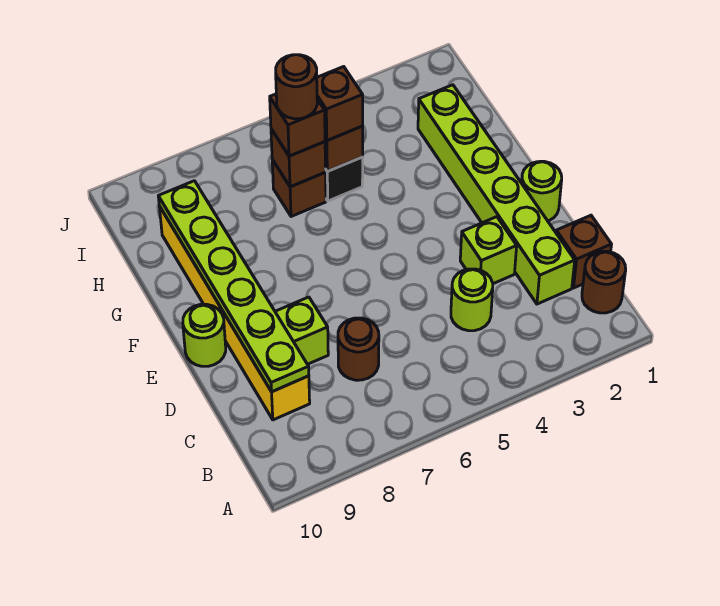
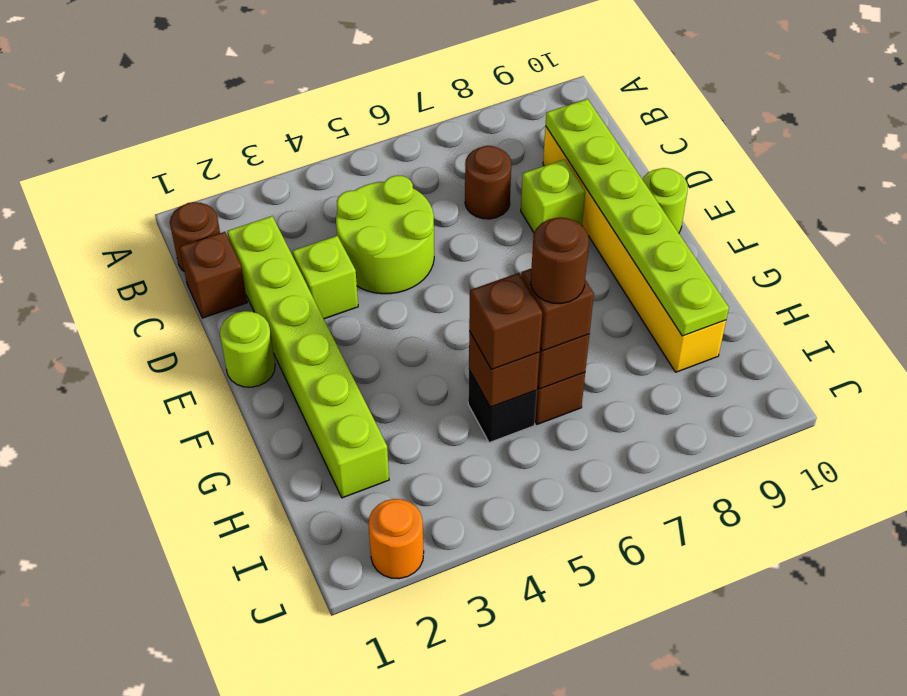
lime round brick C4 level 1 -> lime round brick C4:D5 level 1
none -> orange round brick J2 level 1

